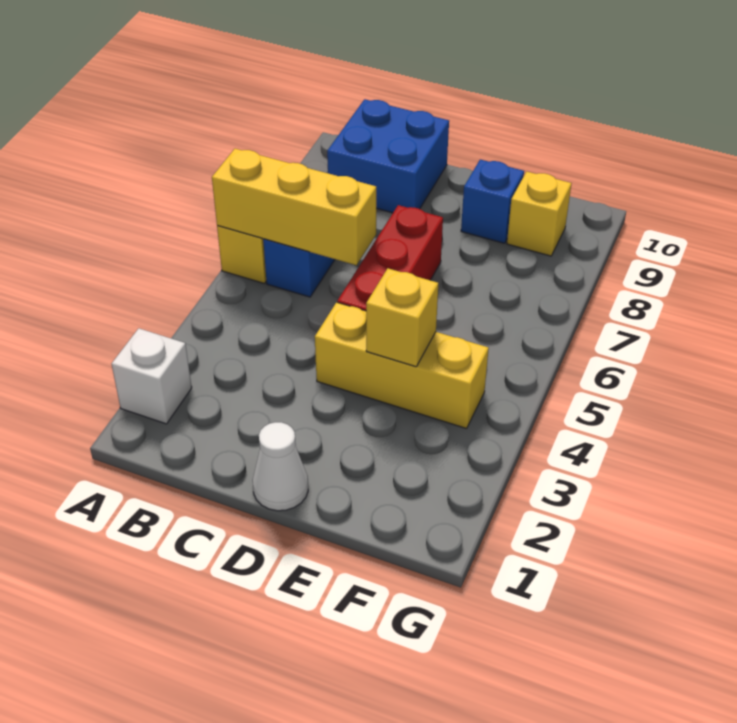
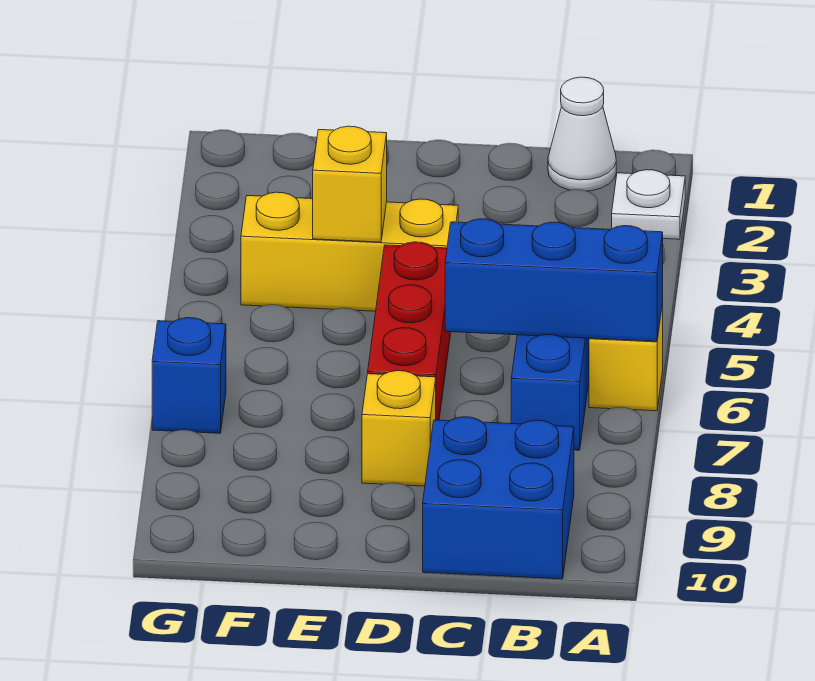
white brick A2 level 1 -> white plate A2 level 1
yellow brick A6:C6 level 2 -> blue brick A6:C6 level 2
white cone D1 level 1 -> white cone B1 level 1
blue brick E9 level 1 -> blue brick G7 level 1
yellow brick F9 level 1 -> yellow brick D8 level 1

